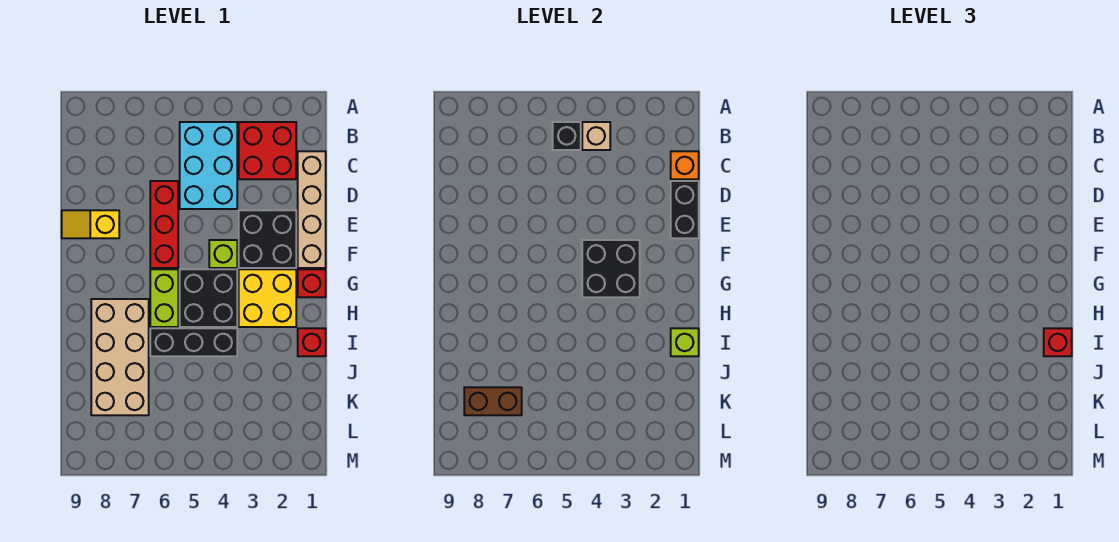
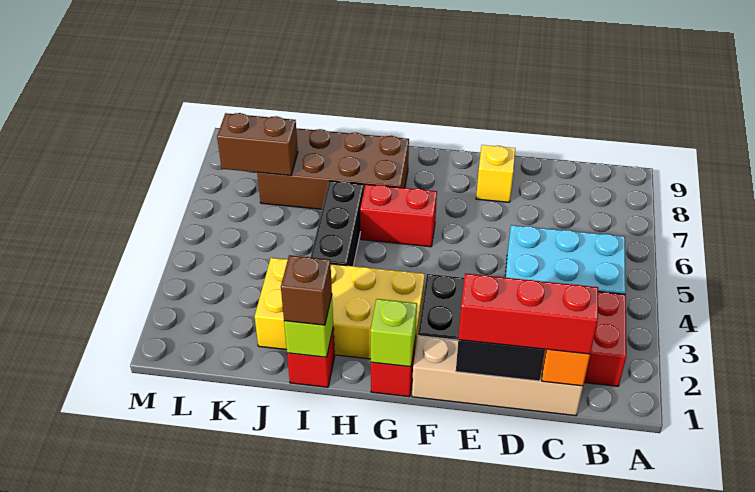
tan brick B4 level 2 -> none
black brick B5 level 2 -> none
red brick D6:F6 level 1 -> red brick C1:E1 level 3
black brick F3:G4 level 2 -> none
lime brick F4 level 1 -> lime brick G1 level 2
yellow brick G2:H3 level 1 -> yellow brick G2:J3 level 1
black brick G4:H5 level 1 -> none
lime brick G6:H6 level 1 -> red brick G6:H6 level 1
tan brick H7:K8 level 1 -> brown brick H7:K8 level 1
red brick I1 level 3 -> brown brick I1 level 3
brown brick K7:K8 level 2 -> brown brick K7:L7 level 2

